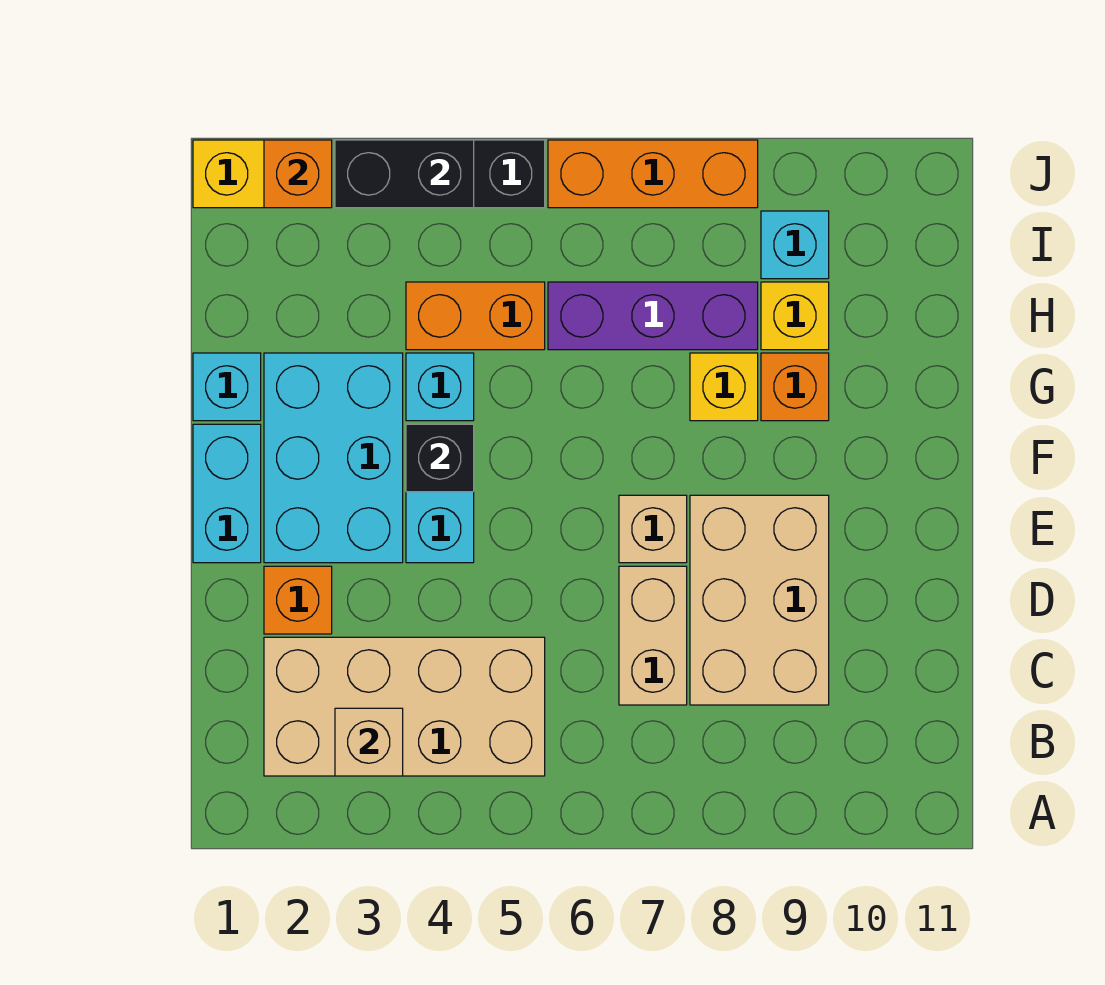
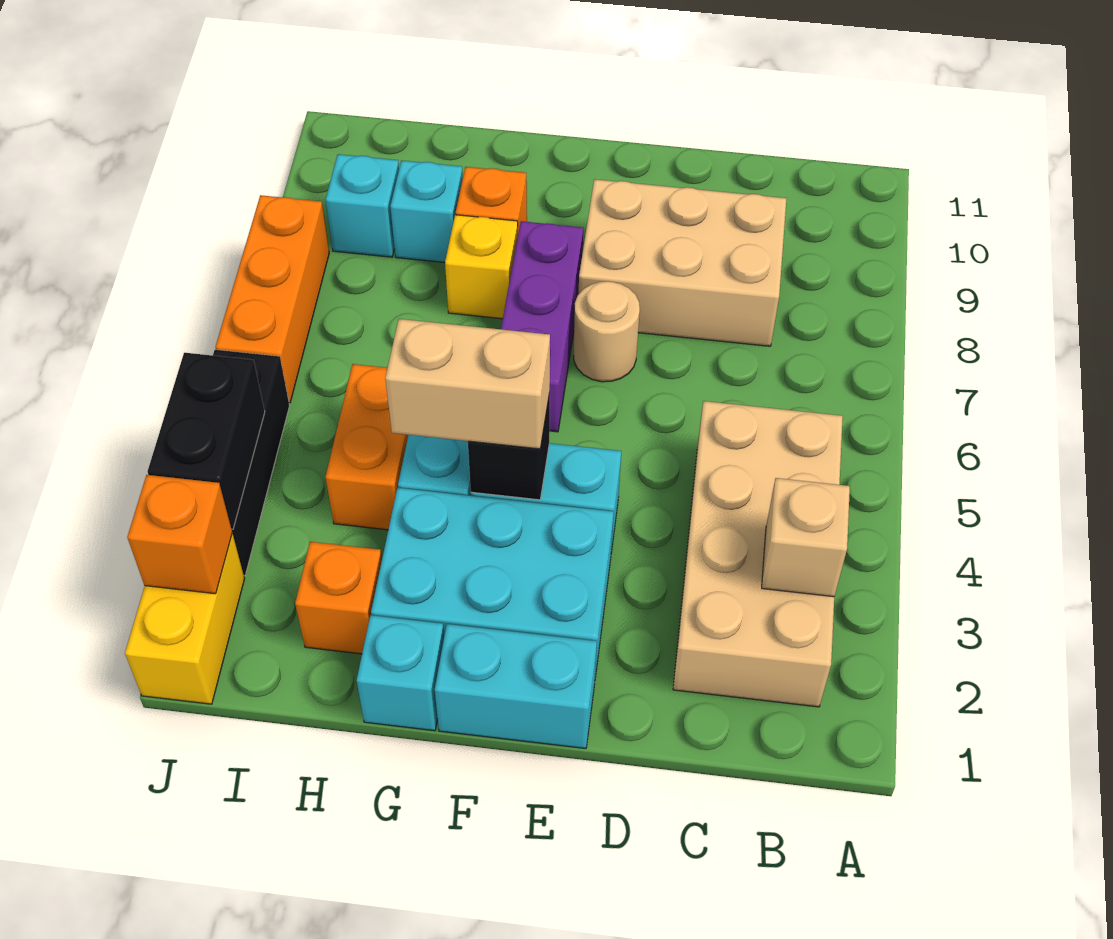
tan brick C7:D7 level 1 -> tan brick F4:G4 level 3
orange brick D2 level 1 -> orange brick H2 level 1
tan brick E7 level 1 -> tan round brick E7 level 1
purple brick H6:H8 level 1 -> purple brick F6:F8 level 1
yellow brick H9 level 1 -> cyan brick H9 level 1

